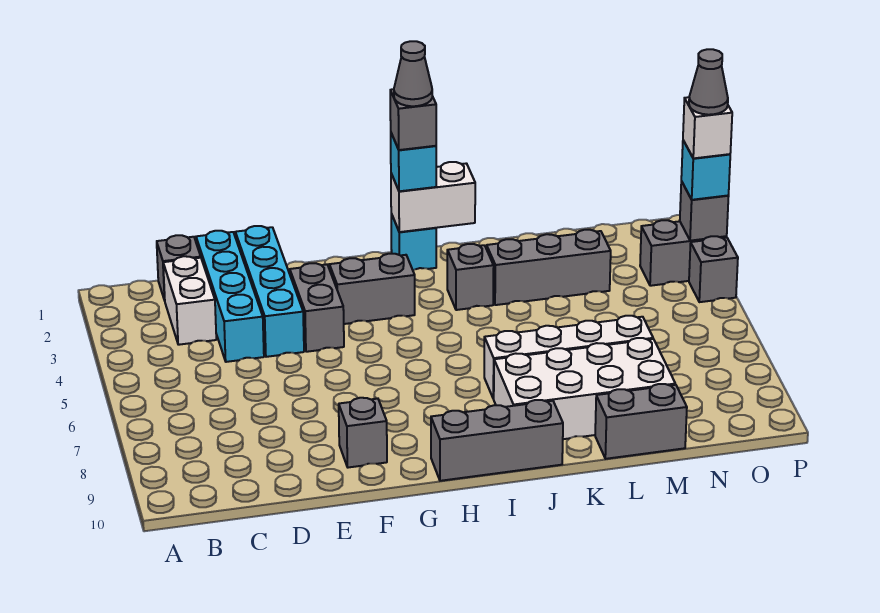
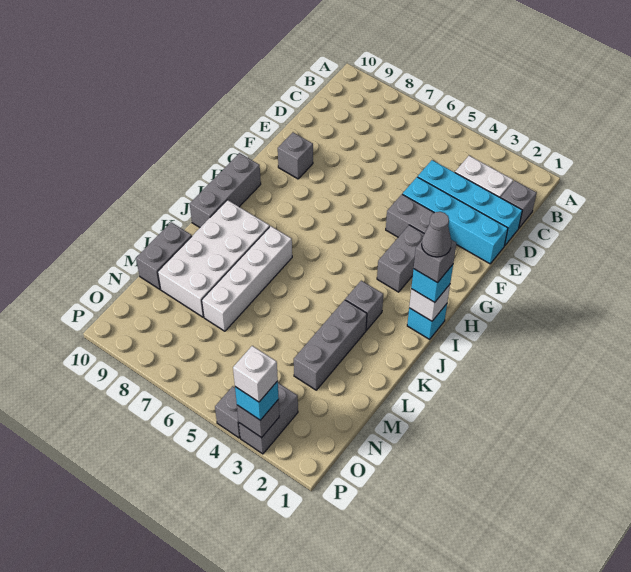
white brick I1:J1 level 2 -> white brick I1 level 2
grey cone P3 level 5 -> none

